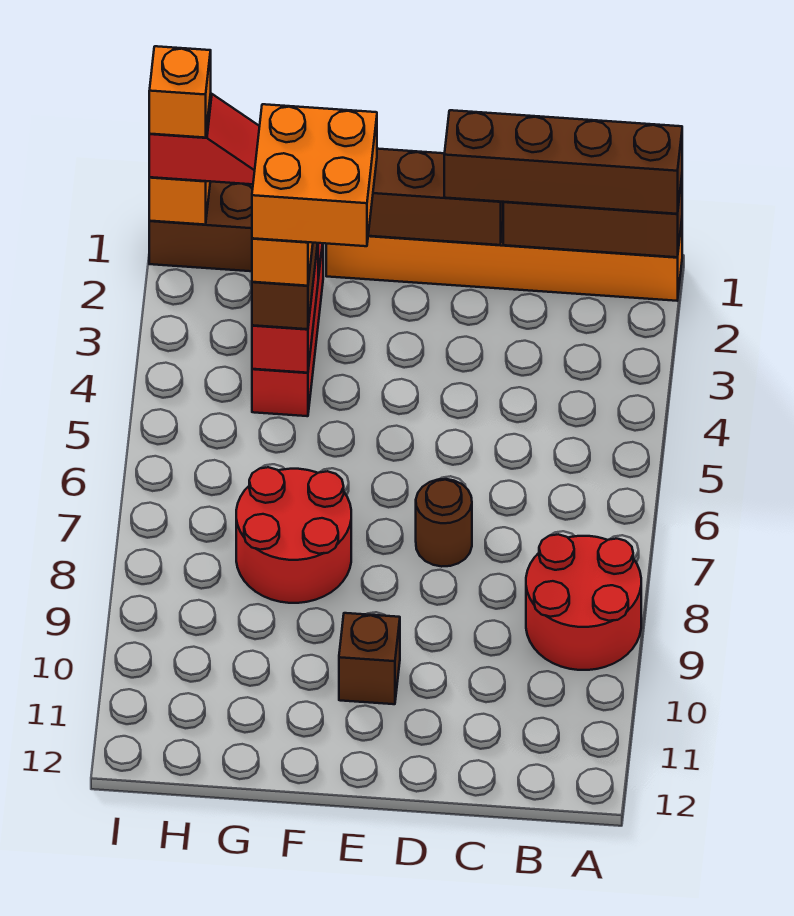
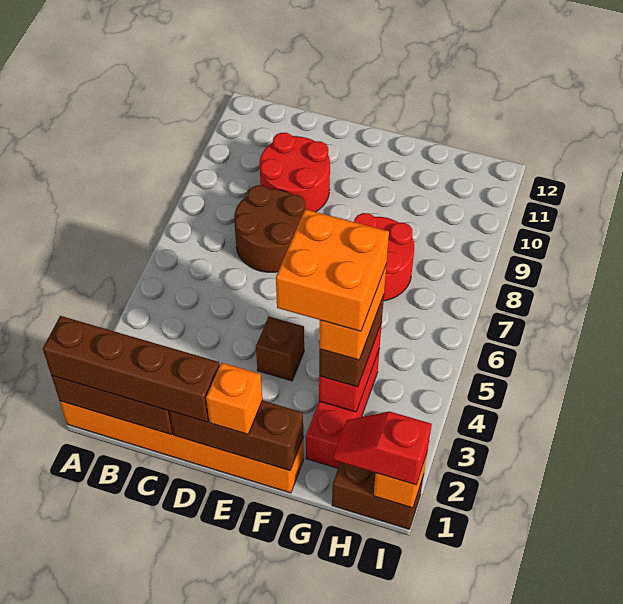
red round brick A8:B9 level 1 -> red round brick C9:D10 level 1
brown round brick D7 level 1 -> brown round brick C7:D8 level 1
brown brick E10 level 1 -> brown brick E4 level 1
orange brick I1 level 4 -> orange brick E1 level 3

